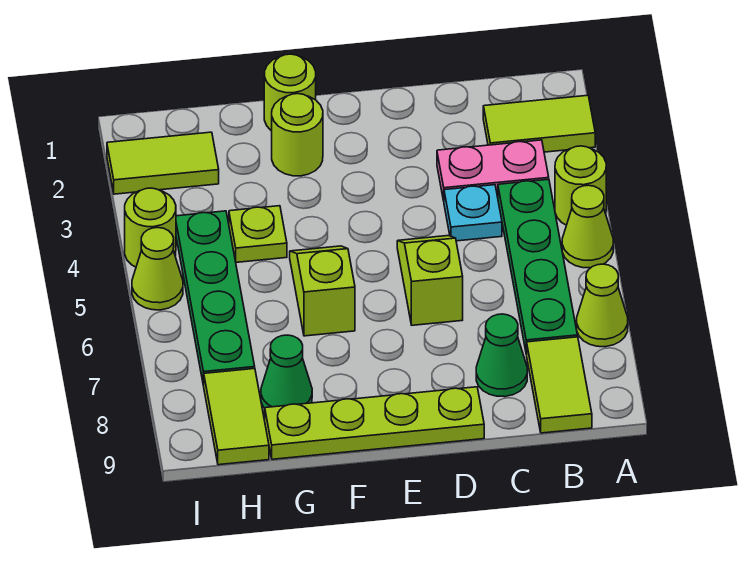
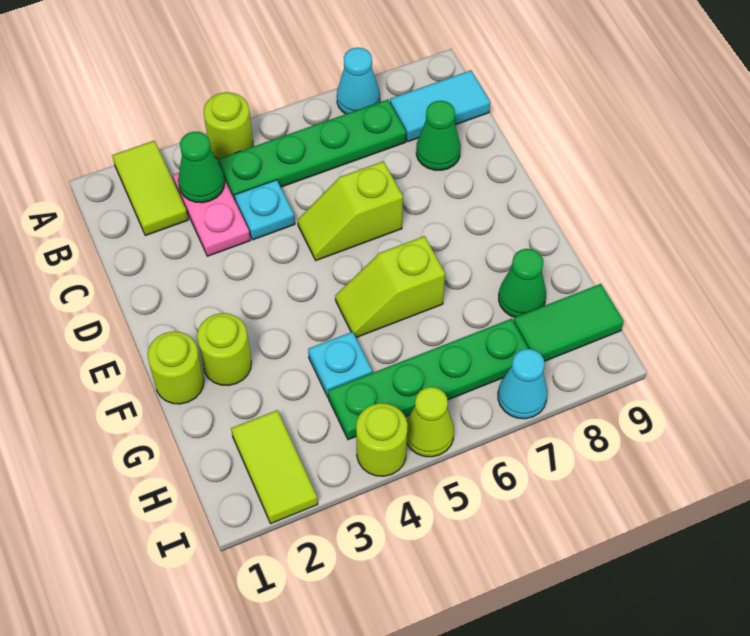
lime cone A5 level 1 -> none
lime cone A7 level 1 -> cyan cone A7 level 1
none -> green cone B3 level 2
lime tile B8:B9 level 1 -> cyan tile B8:B9 level 1
lime plate D9:G9 level 1 -> none
lime plate G4 level 1 -> cyan plate G4 level 1
lime tile H8:H9 level 1 -> green tile H8:H9 level 1
none -> cyan cone I7 level 1

